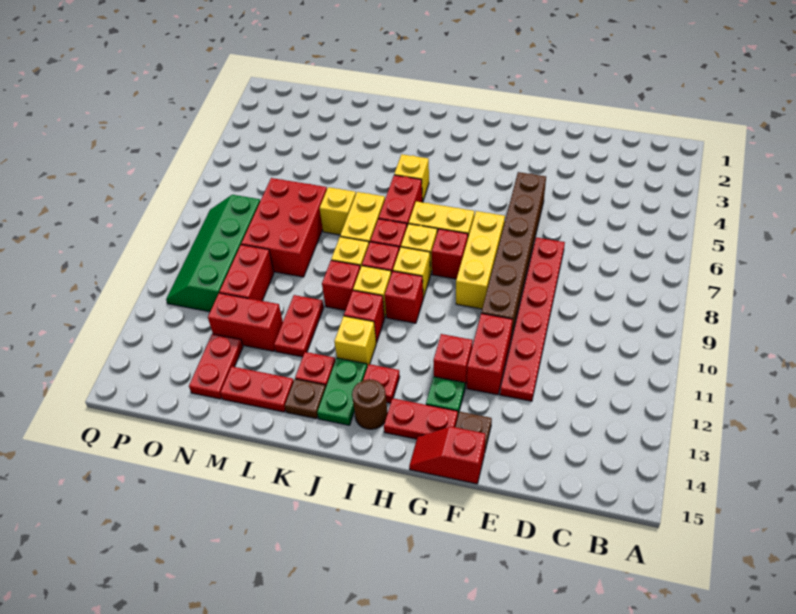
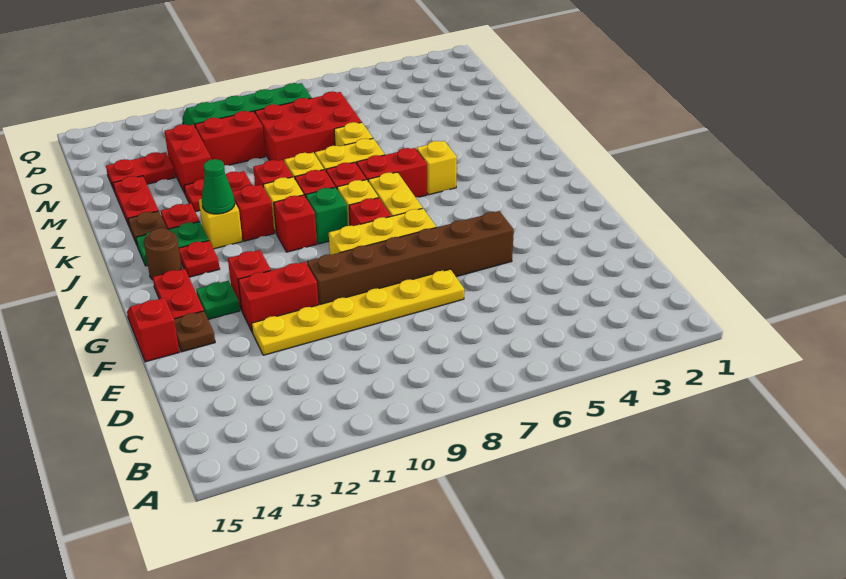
red plate E7:E12 level 1 -> yellow plate E7:E12 level 1
yellow brick I9 level 1 -> green brick I9 level 1
none -> green cone J12 level 2

